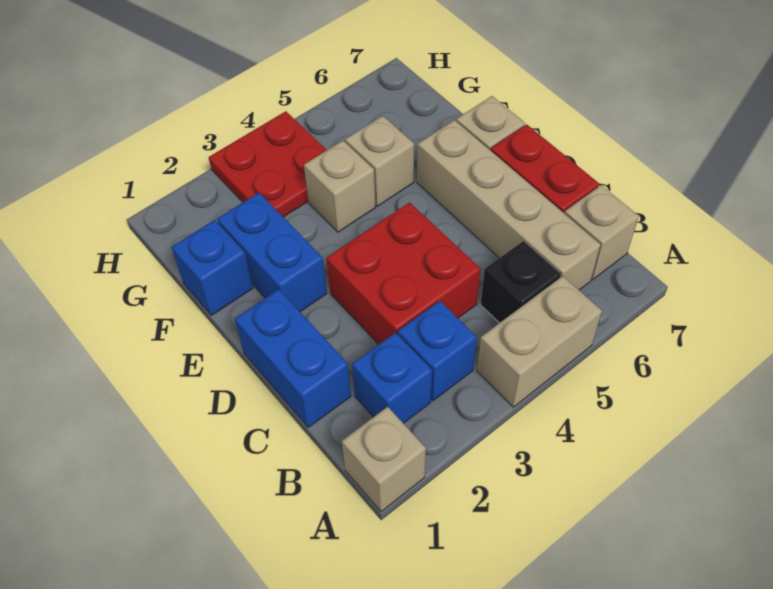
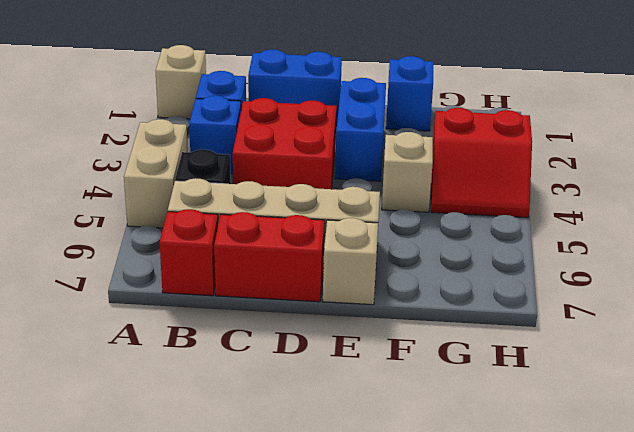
tan brick B7 level 1 -> red brick B7 level 1
blue brick E2:F2 level 1 -> blue brick E2:E3 level 1
tan brick F5 level 1 -> none
red plate G3:H4 level 1 -> red slope G3:H4 level 1 top 3

